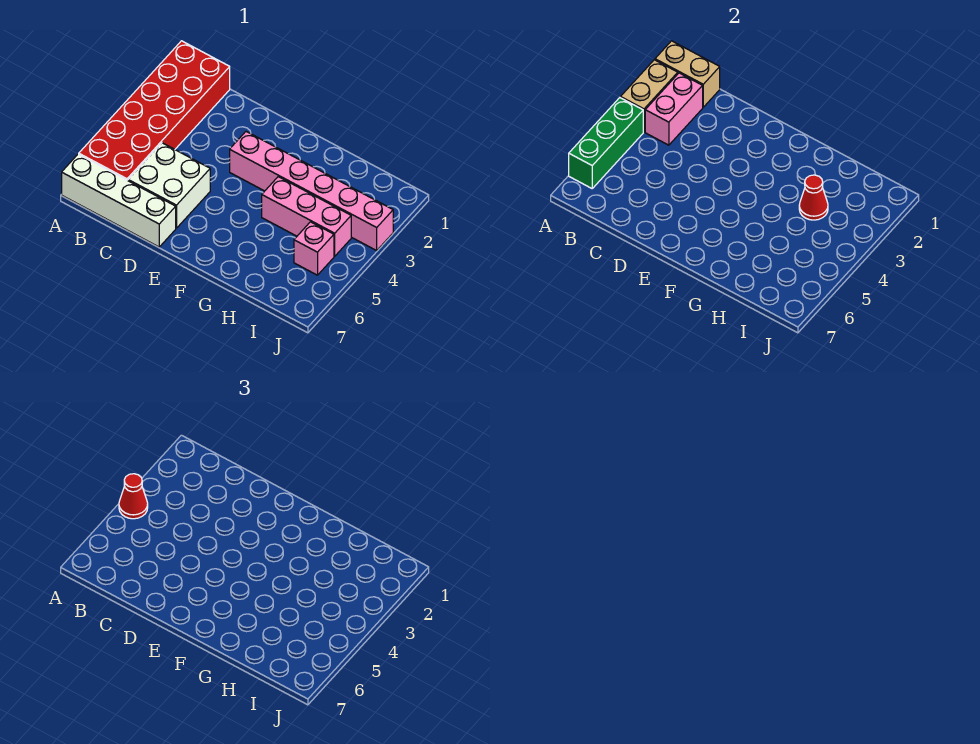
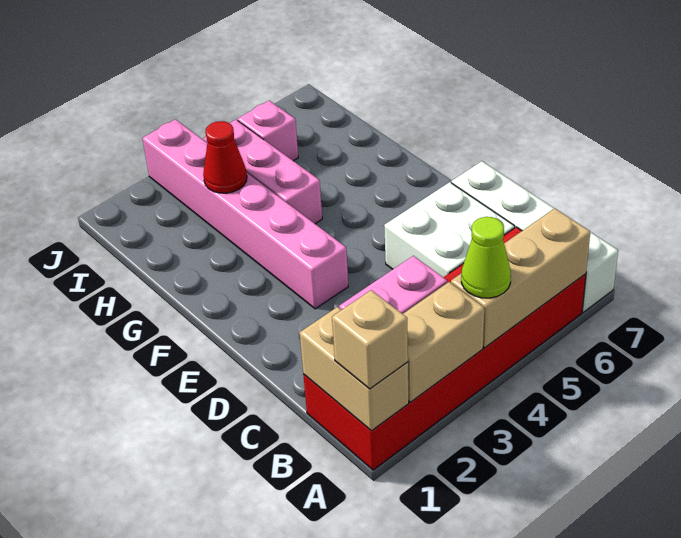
none -> tan brick A1 level 3
green brick A4:A6 level 2 -> tan brick A4:A6 level 2
red cone A4 level 3 -> lime cone A4 level 3

